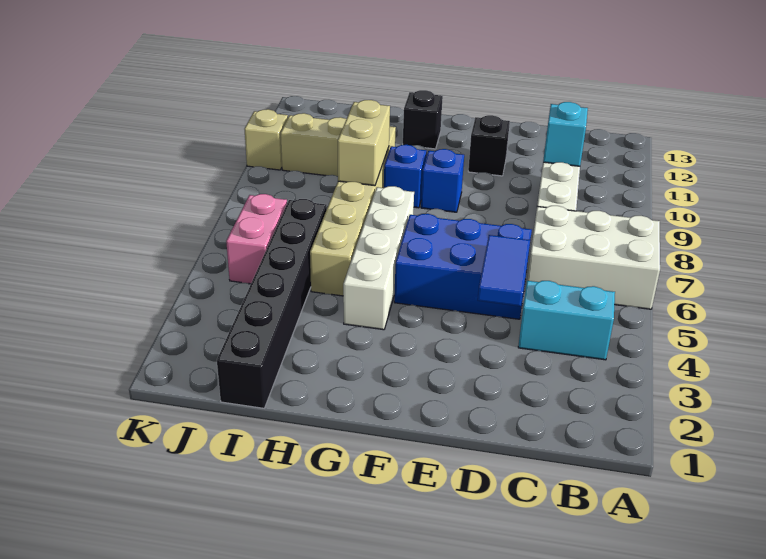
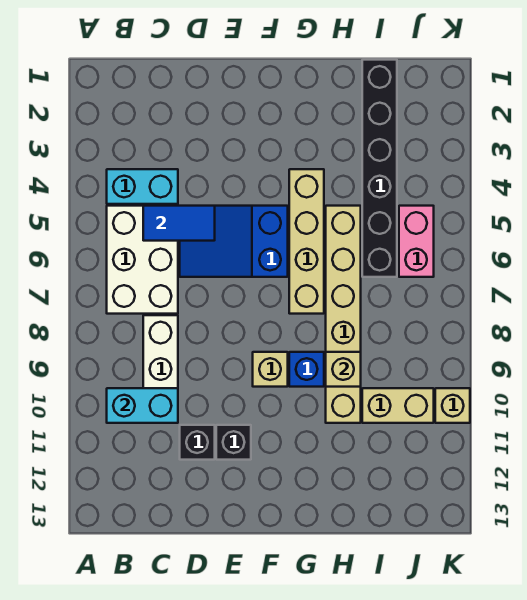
white brick A6:C7 level 1 -> white brick B5:C7 level 1
cyan brick C10 level 2 -> cyan brick B10:C10 level 2
blue tile D4:D5 level 2 -> blue tile C5:D5 level 2
blue brick D5:F6 level 1 -> blue slope D5:F6 level 1 top F
blue brick F9 level 1 -> tan brick F9 level 1
white brick G4:G7 level 1 -> tan brick G4:G7 level 1
black brick G12 level 1 -> black brick D11 level 1
tan brick H8:H9 level 2 -> tan brick H9 level 2

